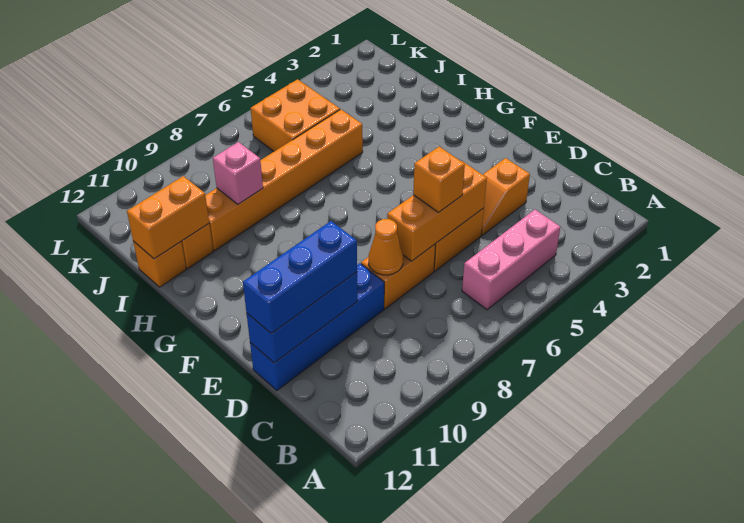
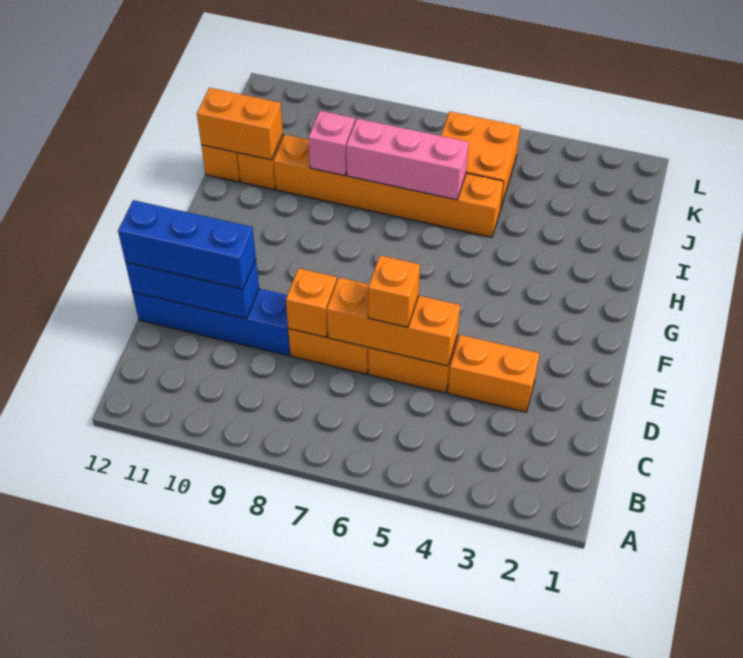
pink brick B4:B6 level 1 -> pink brick I6:I8 level 2
orange slope D3:D4 level 1 top 3 -> orange brick D3:D4 level 1
orange cone D8 level 2 -> orange brick D8 level 2

